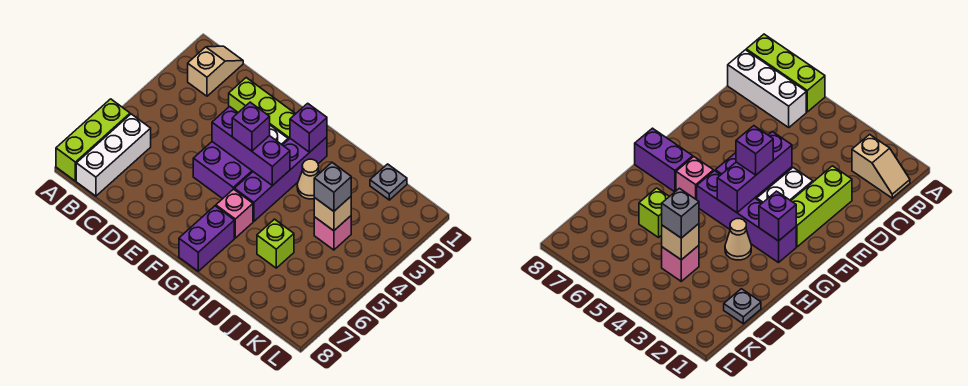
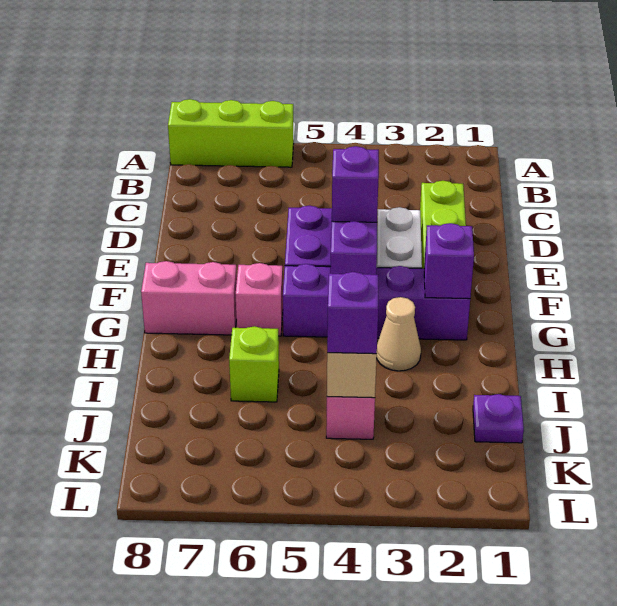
tan slope B1:B2 level 1 top 2 -> none
white brick B6:B8 level 1 -> none
purple brick G7:G8 level 1 -> pink brick G7:G8 level 1
grey plate J1 level 1 -> purple plate J1 level 1
grey brick J4 level 3 -> purple brick J4 level 3

